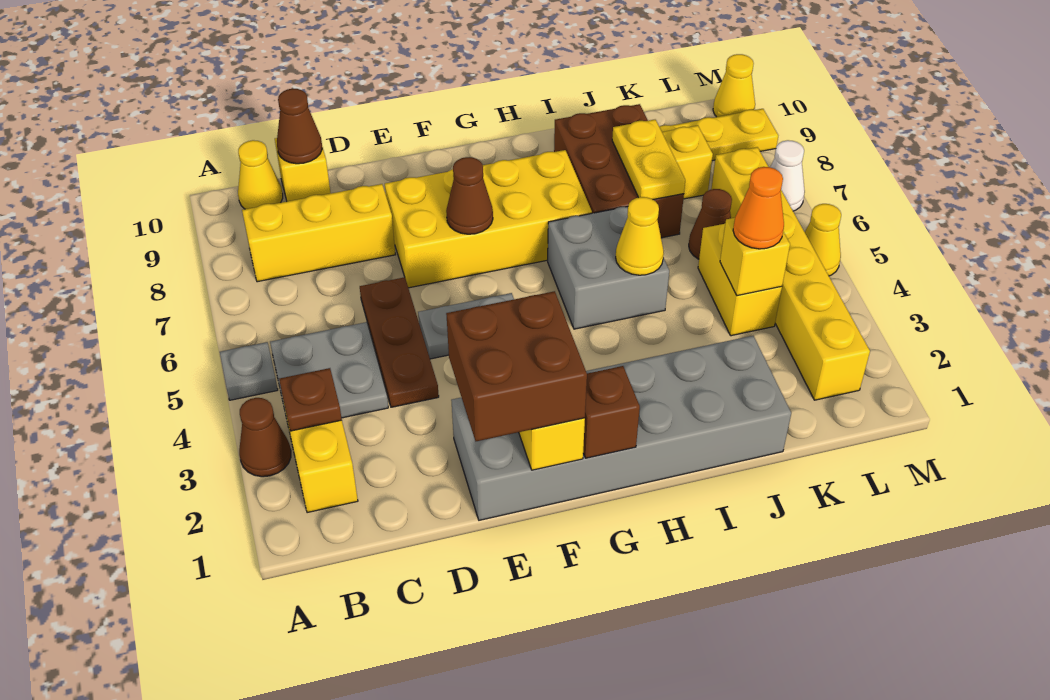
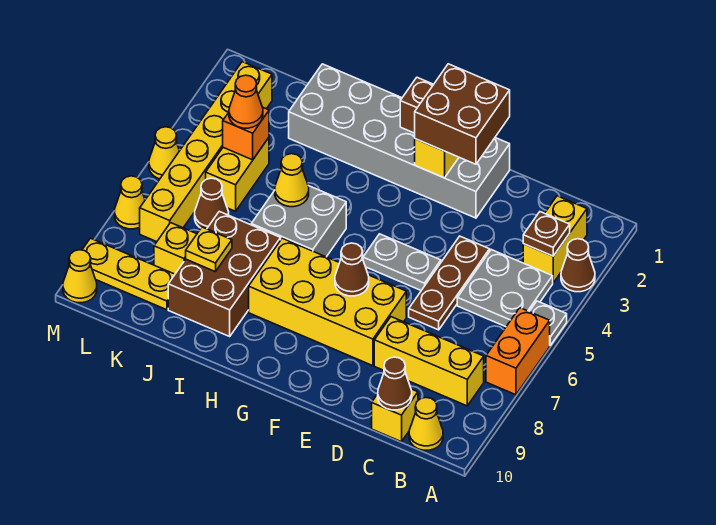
none -> orange brick A6:A7 level 1
yellow plate J7:J8 level 2 -> yellow plate J8 level 2
yellow brick K4 level 2 -> orange brick K4 level 2
white cone M7 level 1 -> yellow cone M7 level 1

